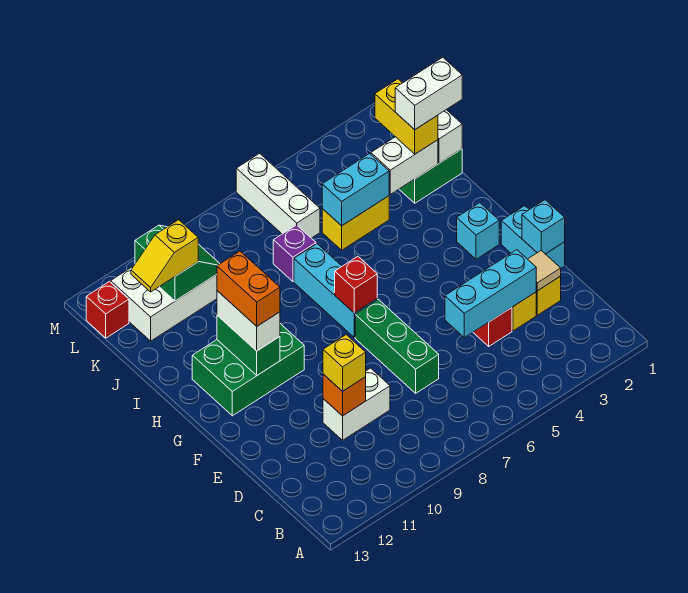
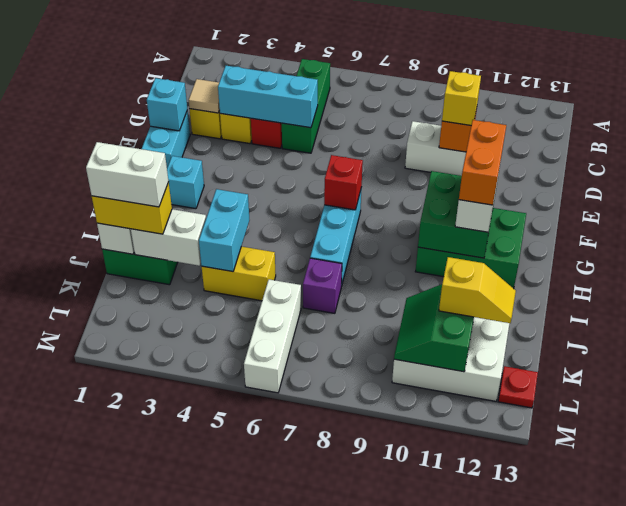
green brick D7:F7 level 1 -> green brick B5:D5 level 1
green brick G11:H11 level 2 -> green brick G10:H11 level 2
yellow brick J2:K2 level 3 -> yellow brick J1:J2 level 3
cyan brick J4:J5 level 2 -> cyan brick I4:J4 level 2
red brick L13 level 1 -> red plate L13 level 1

